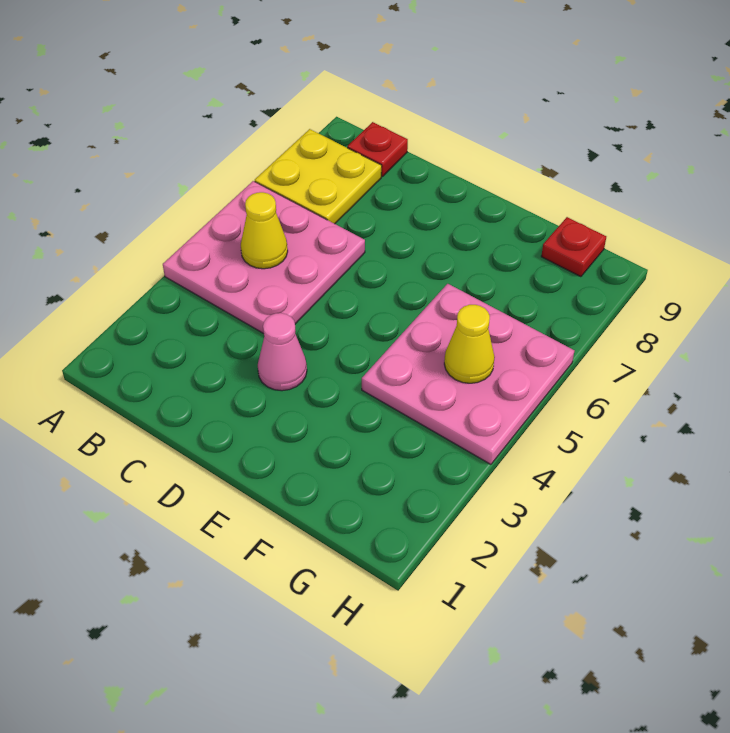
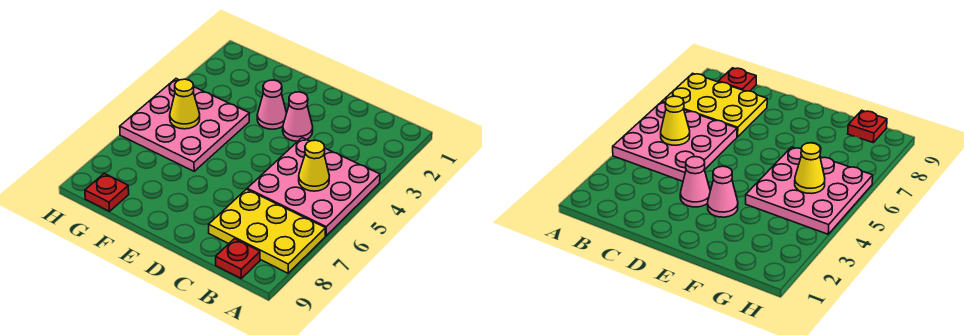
yellow plate A7:B8 level 1 -> yellow plate A7:C8 level 1
none -> pink cone E3 level 1

